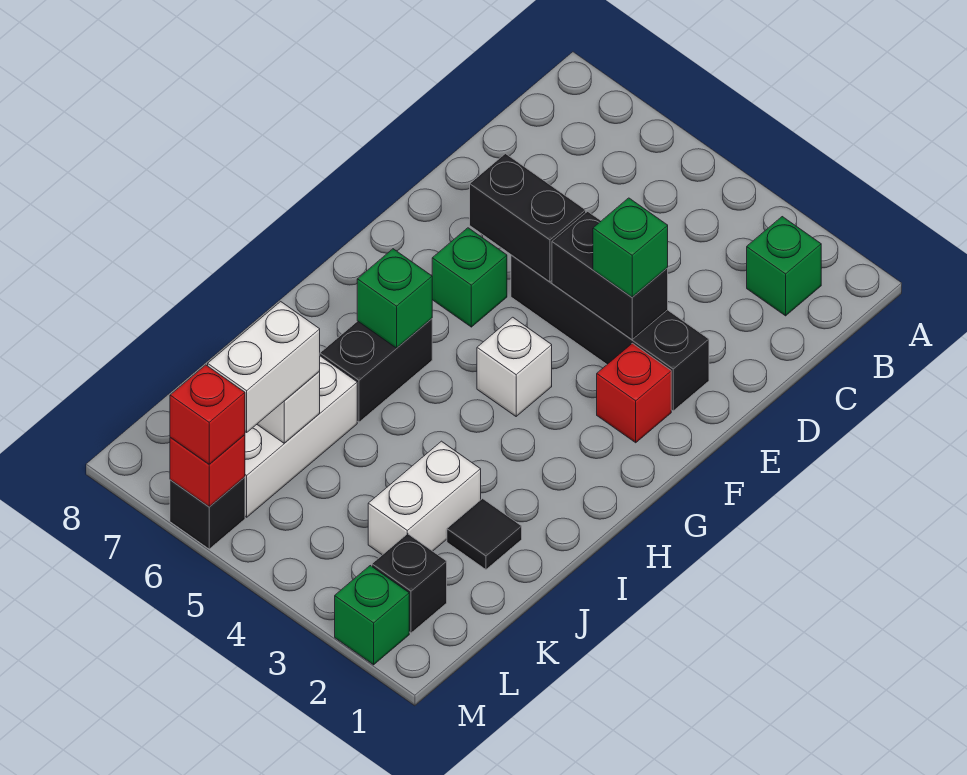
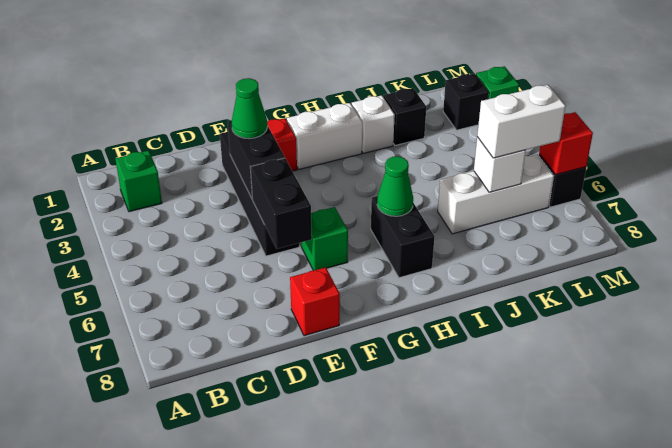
green brick E3 level 3 -> green cone E3 level 3
white brick G4 level 1 -> white brick I2 level 1
black brick H6:I6 level 1 -> black brick H6:H7 level 1
green brick H6 level 2 -> green cone H6 level 2
black tile J2 level 1 -> black brick J2 level 1
white brick J3:K3 level 1 -> white brick G2:H2 level 1
red brick M6 level 3 -> red brick E8 level 1

